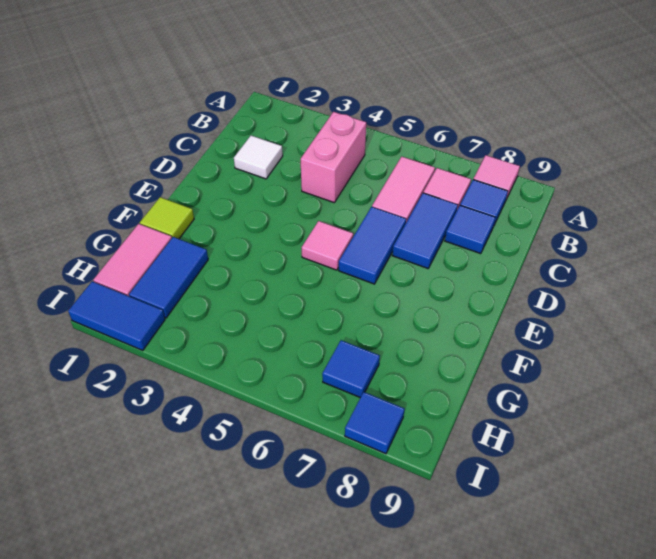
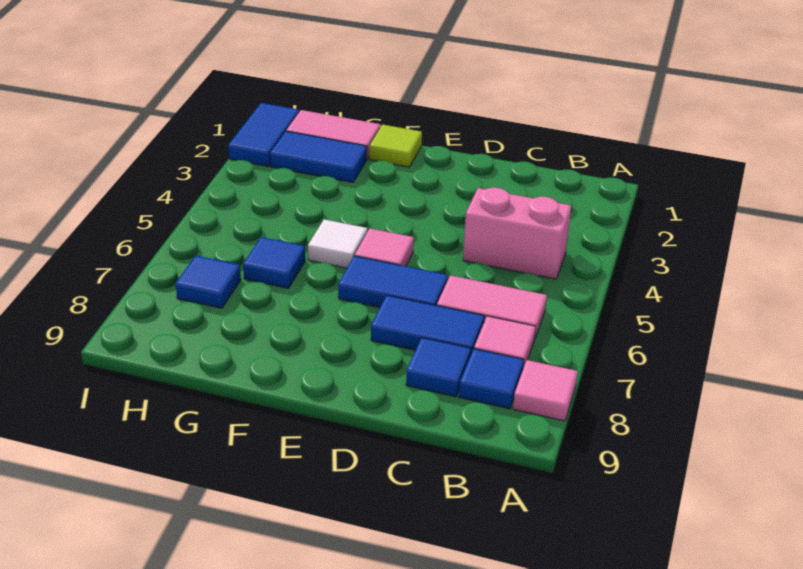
white tile C2 level 1 -> white tile F5 level 1
blue tile I8 level 1 -> blue tile G6 level 1

